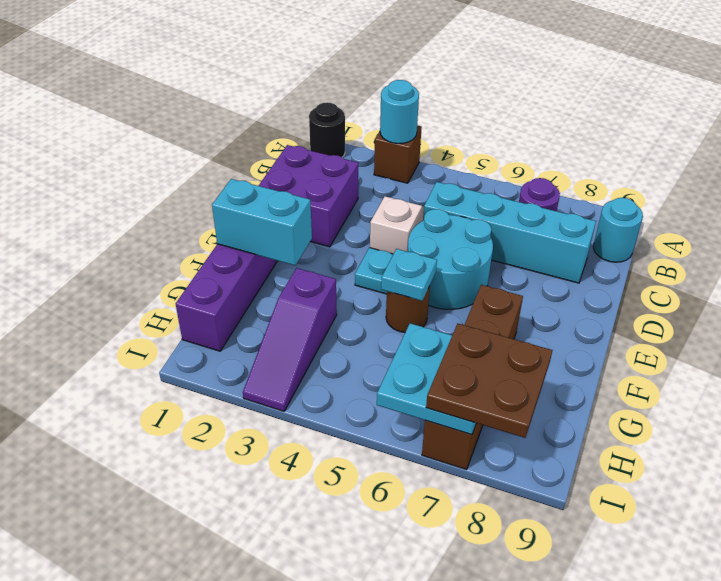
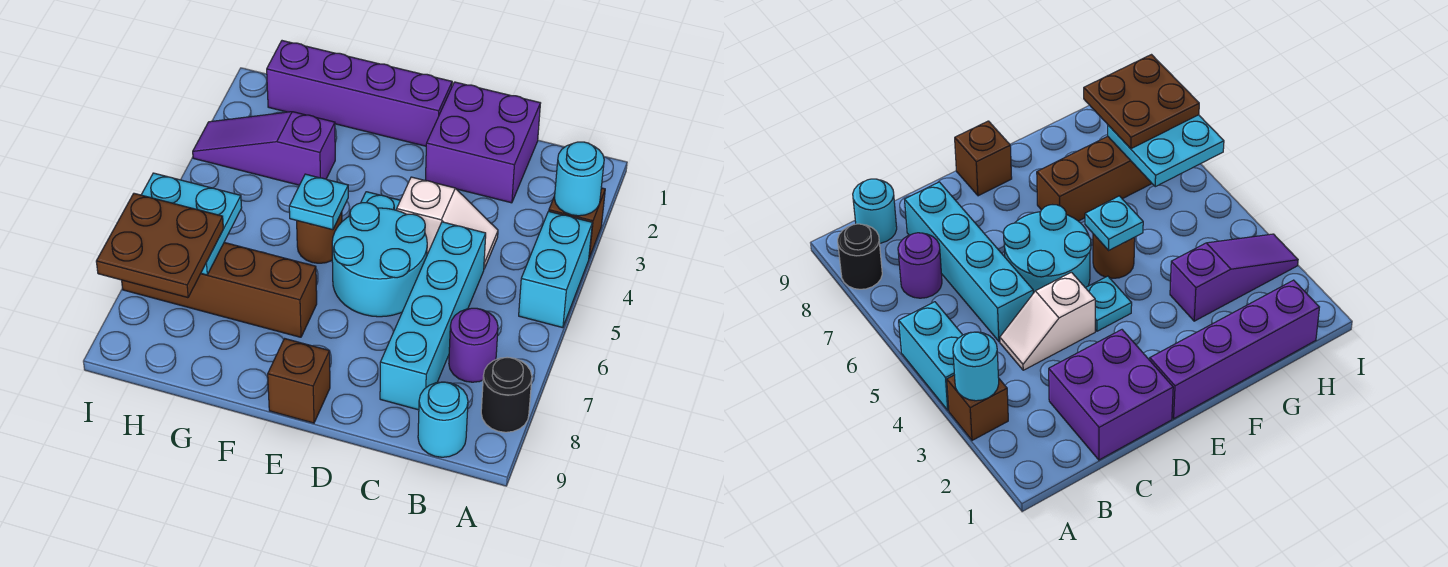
black round brick A1 level 1 -> black round brick A8 level 1
none -> brown brick E9 level 1
cyan brick F1:F2 level 2 -> cyan brick A4:A5 level 1

